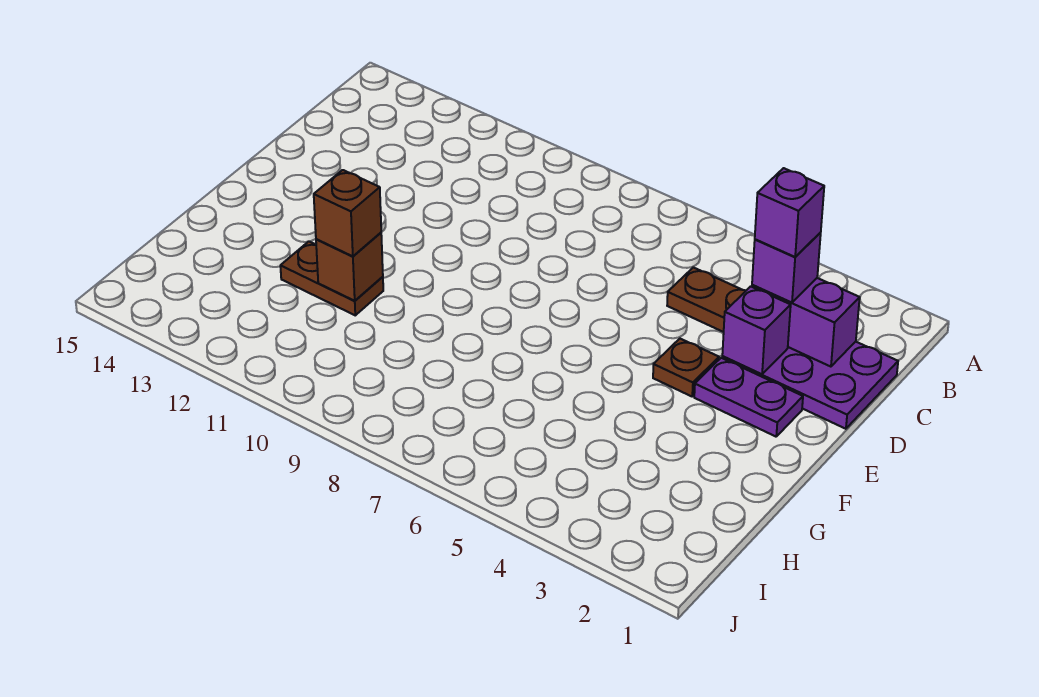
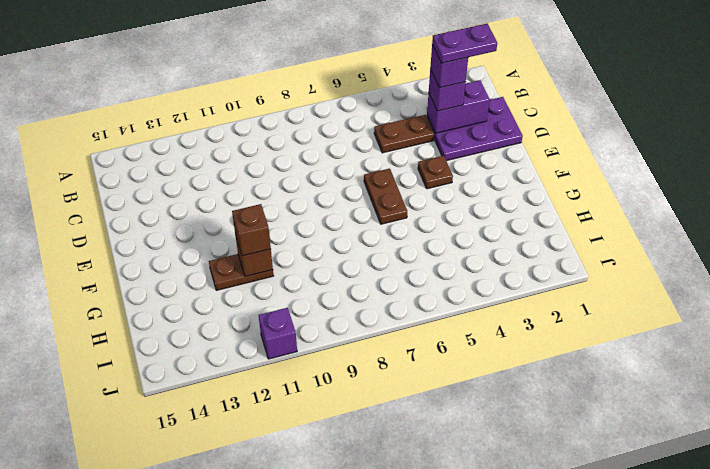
purple brick D3 level 2 -> purple brick J11 level 1
purple plate E2:E3 level 1 -> purple plate C2:C3 level 5
none -> brown plate E6:F6 level 1

